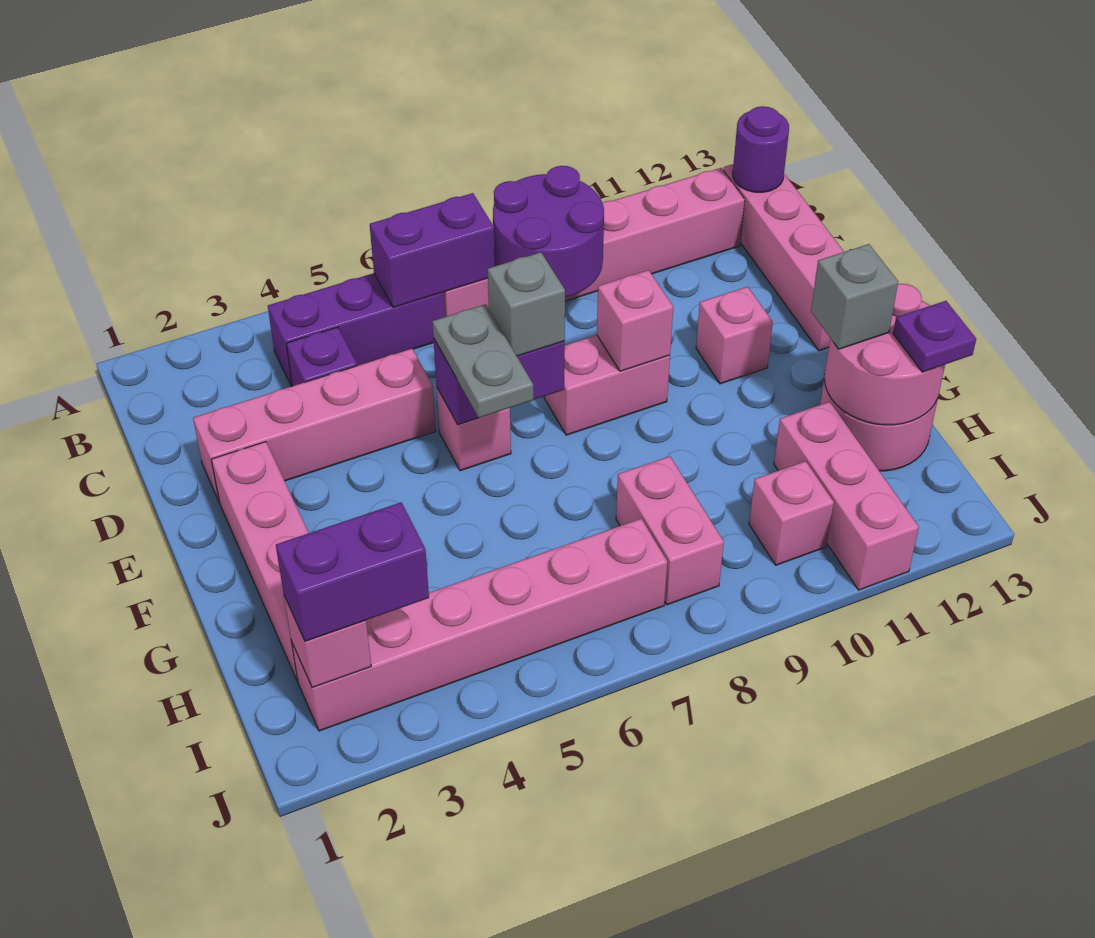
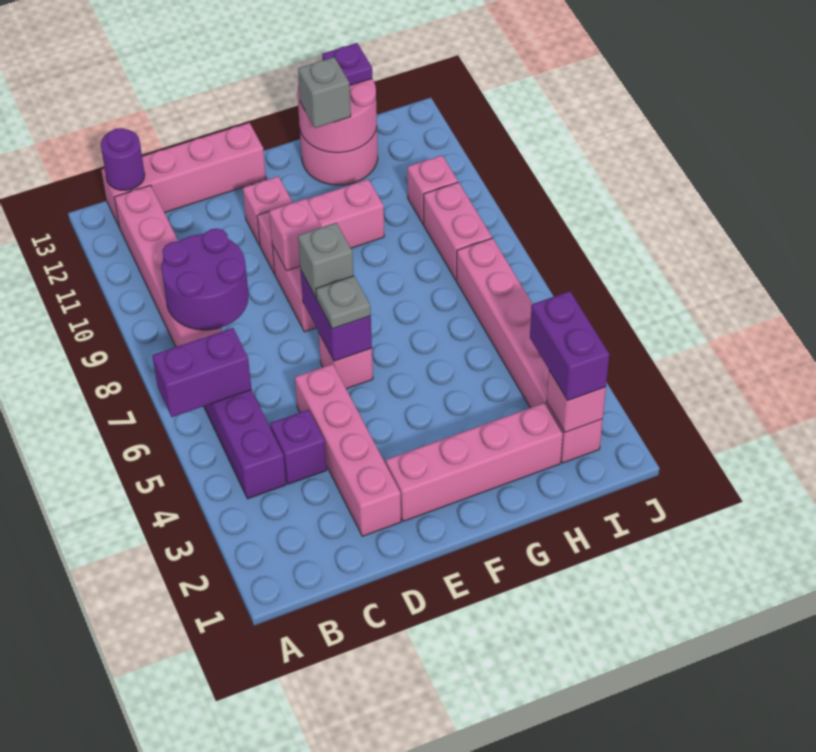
purple brick B6:B7 level 2 -> purple brick A6:B6 level 2
grey plate E6:F6 level 3 -> grey plate E6 level 3
pink brick H8:I8 level 1 -> pink brick I8:I9 level 1
pink brick H11:J11 level 1 -> pink brick E10:G10 level 1

